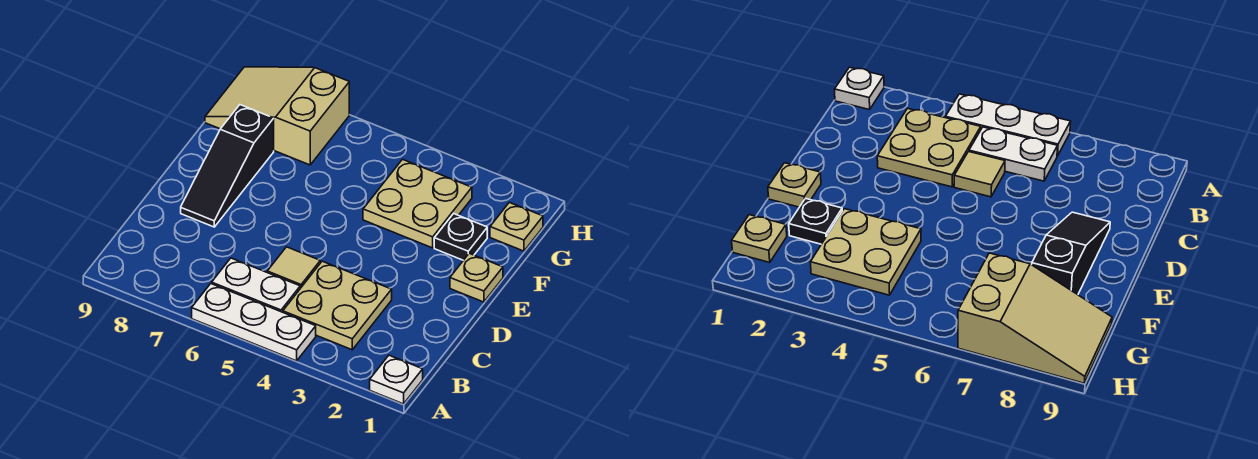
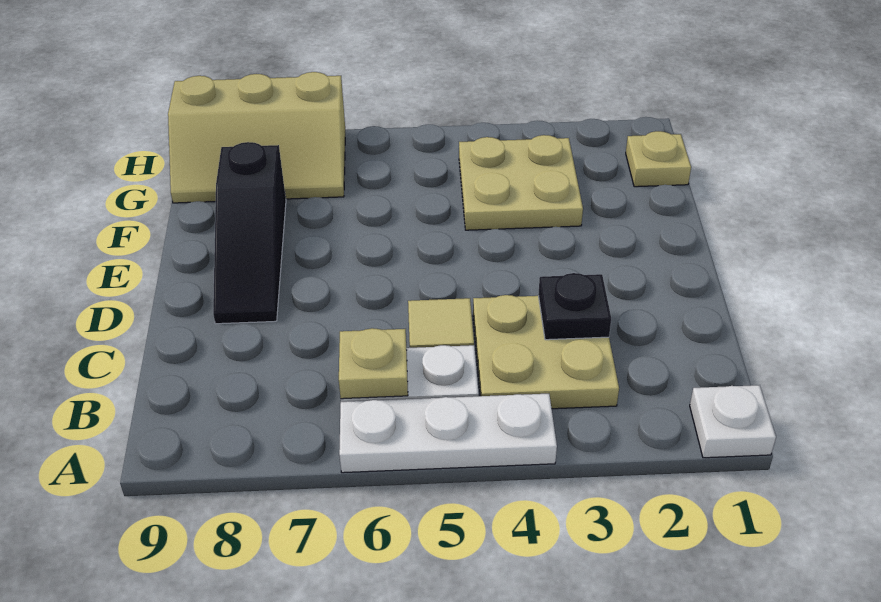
tan plate E1 level 1 -> tan plate B6 level 2
black plate F2 level 1 -> black plate C3 level 2
tan slope G7:H9 level 1 top 7 -> tan slope G7:H9 level 1 top H

